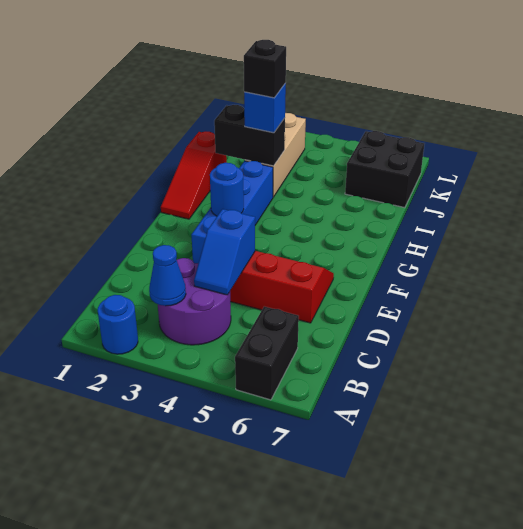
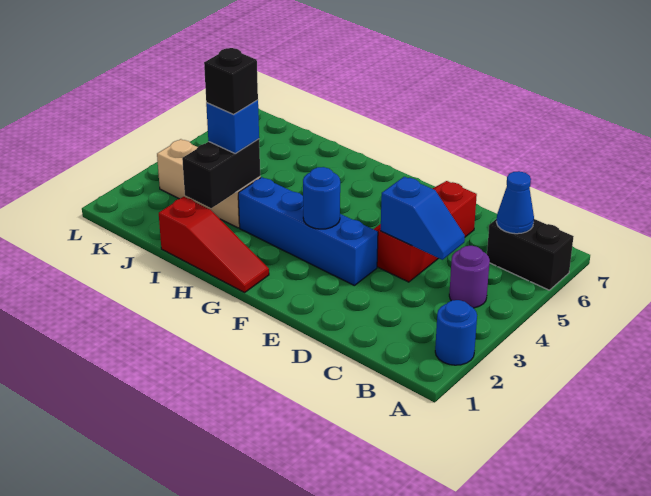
purple round brick B3:C4 level 1 -> purple round brick B4 level 1
blue cone B3 level 2 -> blue cone B6 level 2
black brick J6:K7 level 1 -> none

